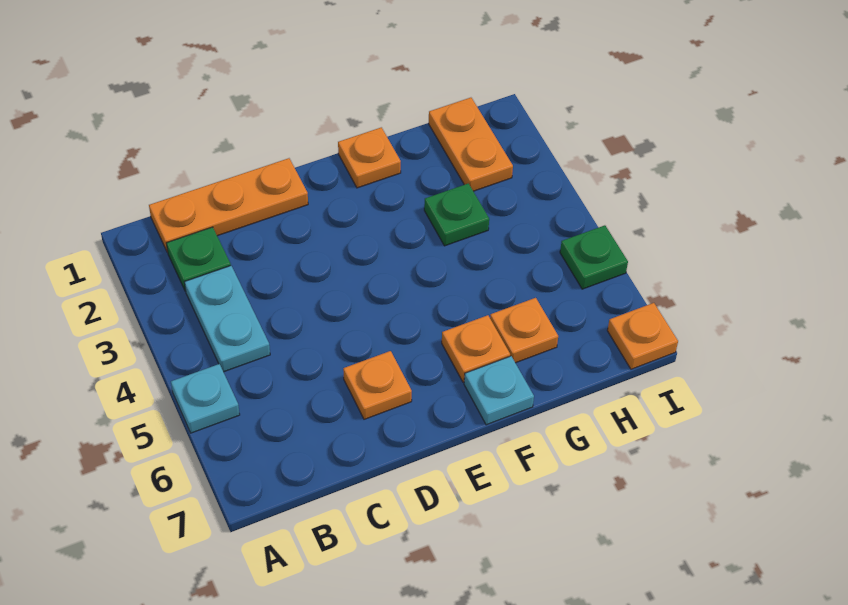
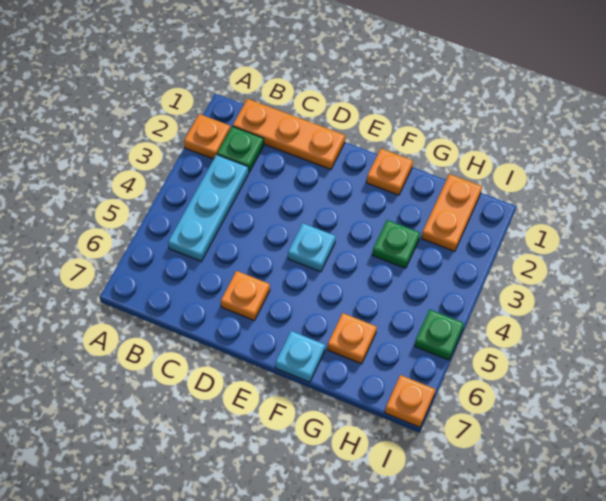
cyan plate A5 level 1 -> cyan plate E4 level 1
cyan plate B3:B4 level 1 -> cyan plate B3:B5 level 1
orange plate F6 level 1 -> orange plate A2 level 1

